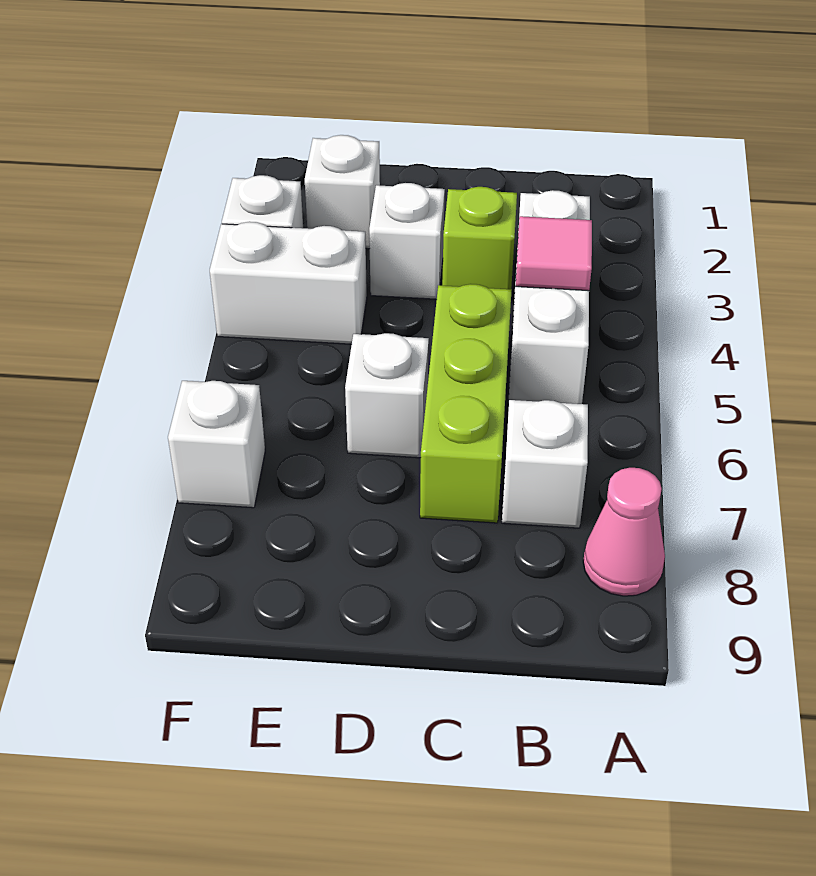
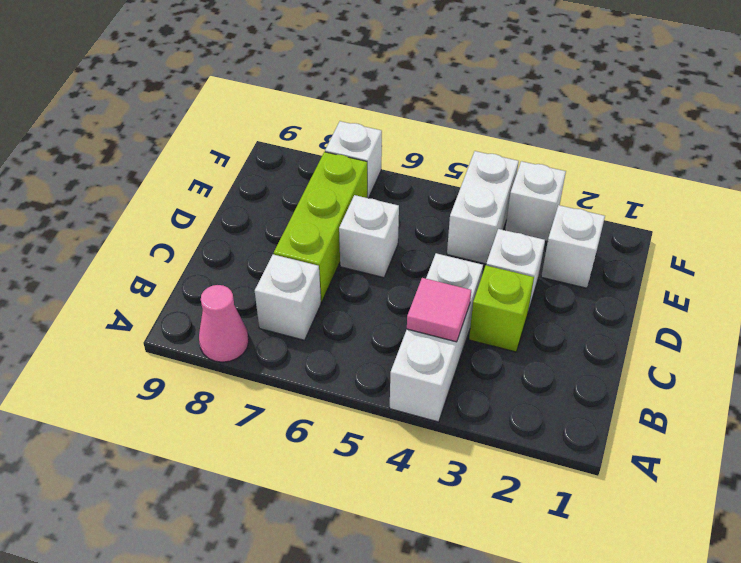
white brick B3:B5 level 1 -> white brick A4:C4 level 1
lime brick C5:C7 level 1 -> lime brick C7:E7 level 1

